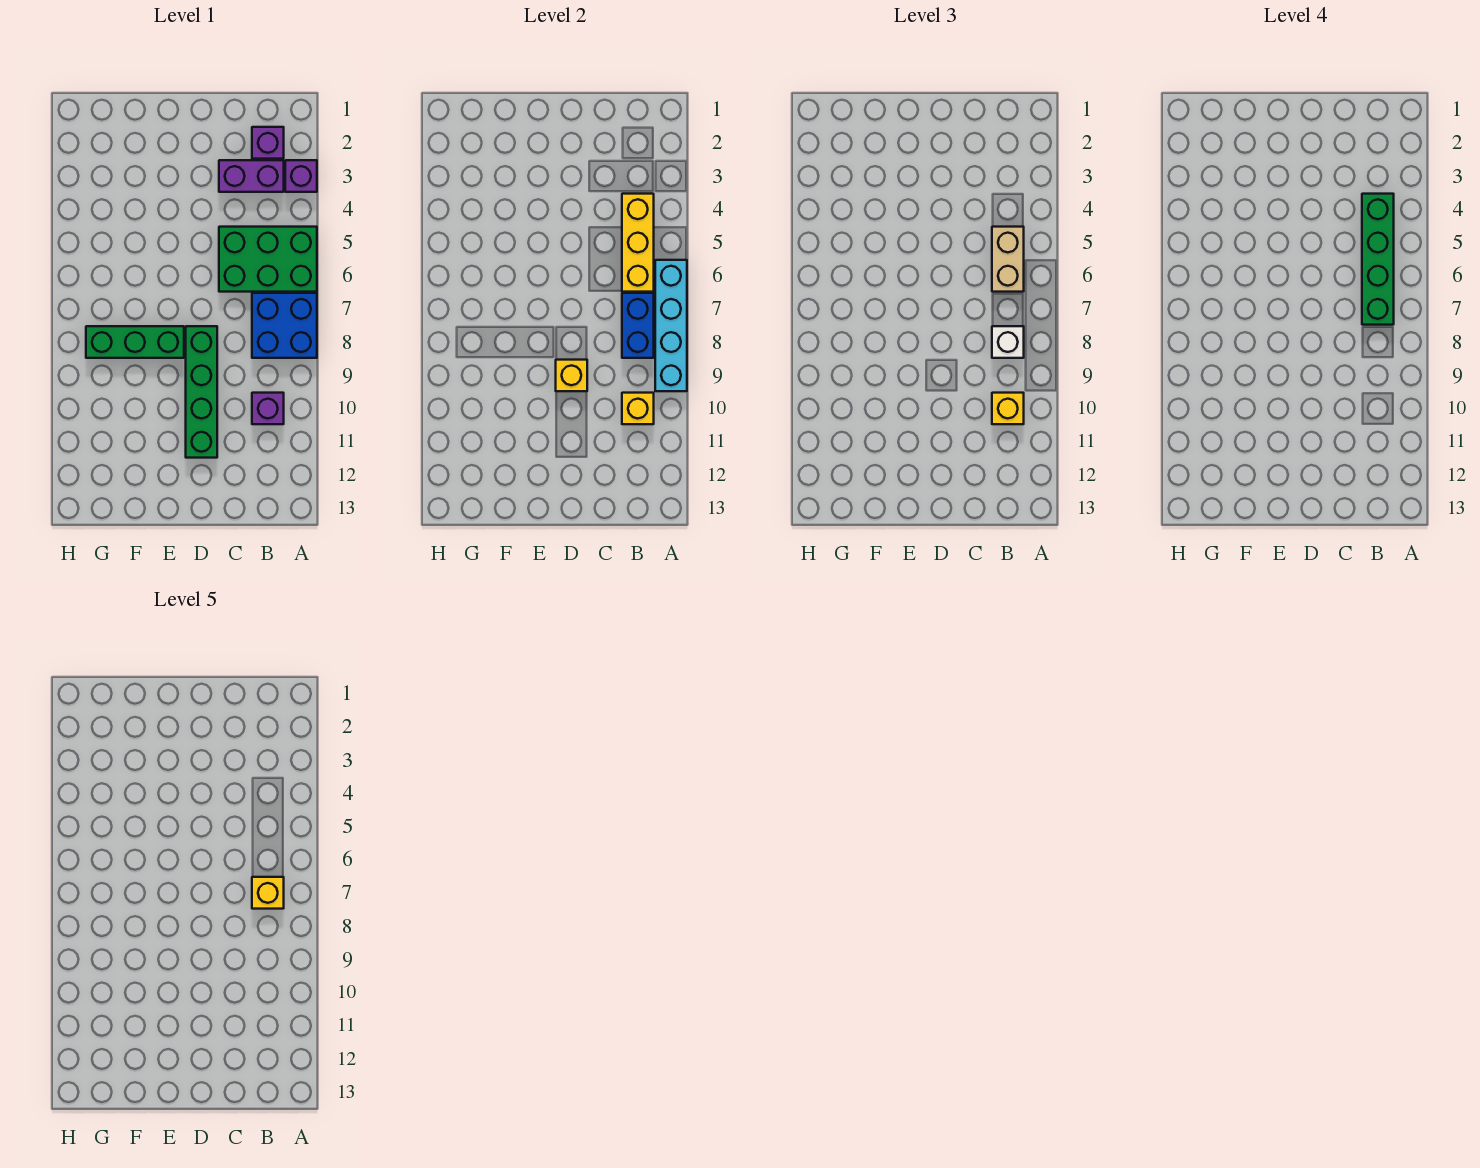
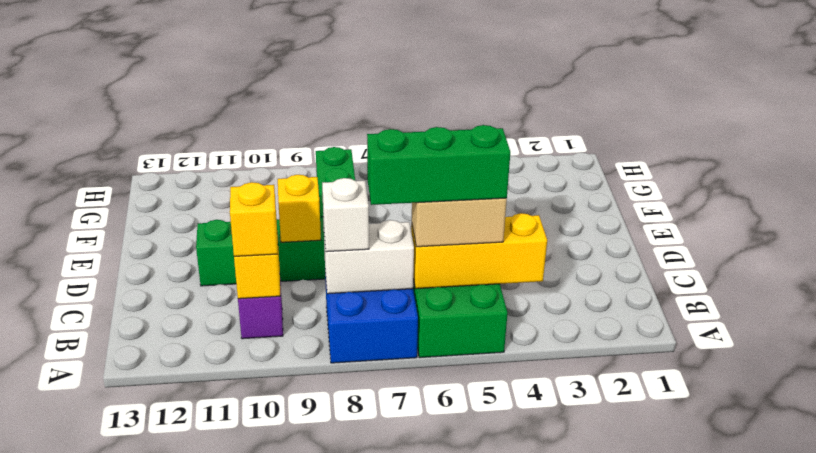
purple brick A3 level 1 -> none
cyan brick A6:A9 level 2 -> none
purple brick B2 level 1 -> none
purple brick B3:C3 level 1 -> none
green brick B4:B7 level 4 -> green brick B5:B7 level 4
blue brick B7:B8 level 2 -> white brick B7:B8 level 2
yellow brick B7 level 5 -> none

